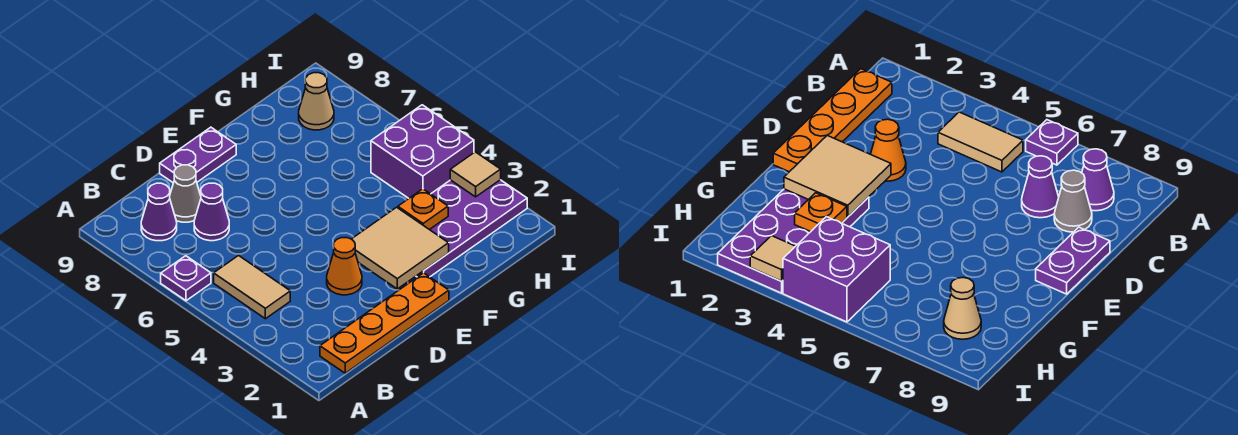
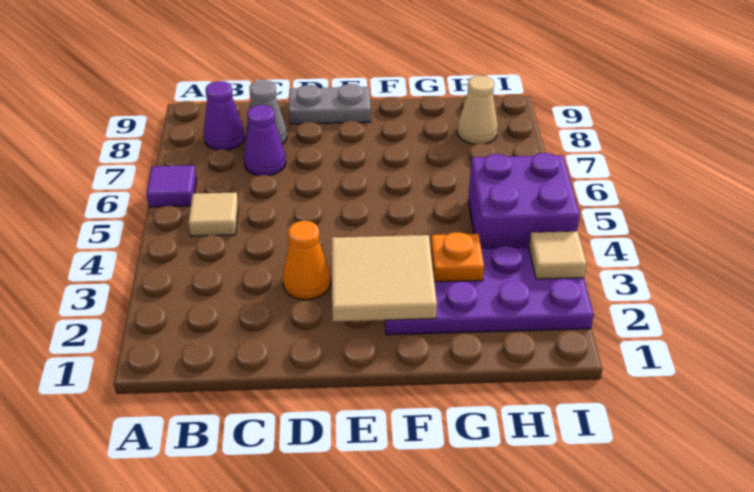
purple plate A6 level 1 -> purple tile A6 level 1
orange plate B1:E1 level 1 -> none
tan tile B4:B5 level 1 -> tan tile B5 level 1
purple plate D9:E9 level 1 -> grey plate D9:E9 level 1

